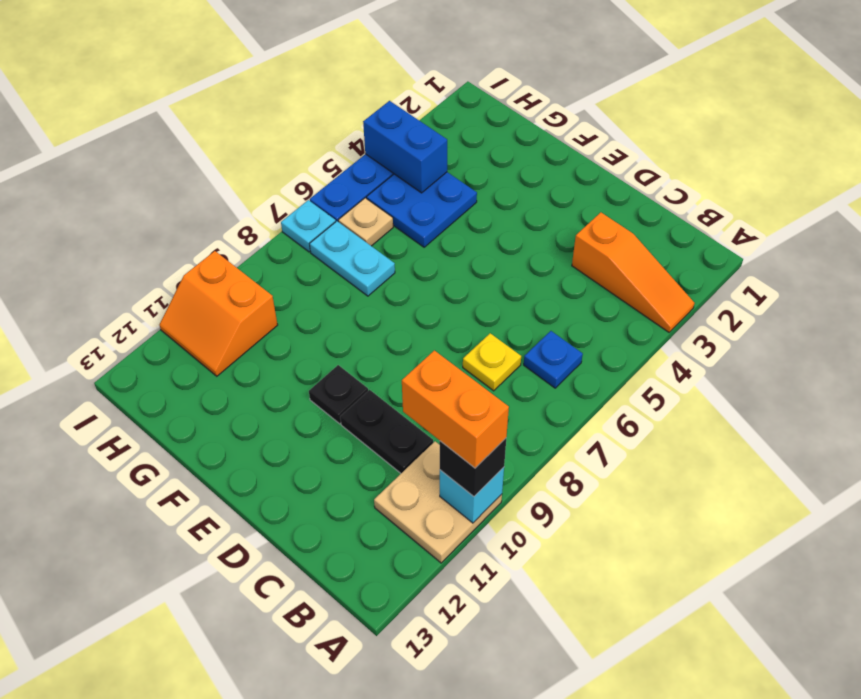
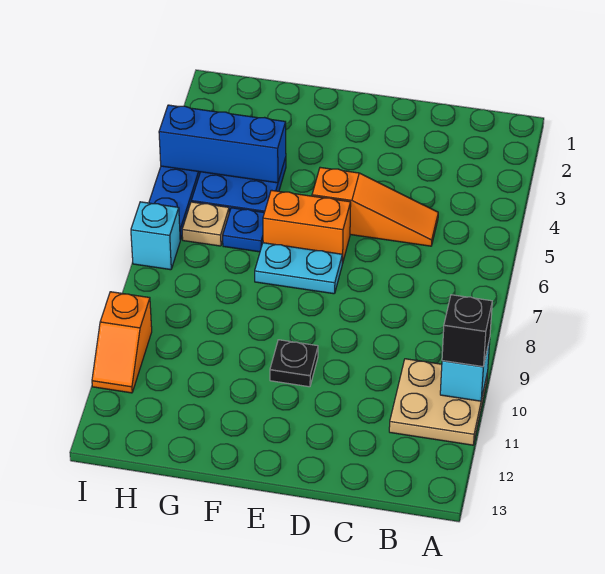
orange slope A3:C3 level 1 top C -> orange slope C5:E5 level 1 top E
orange brick A10:B10 level 4 -> orange brick E6:F6 level 1
blue plate B6 level 1 -> blue plate G6 level 1
yellow plate C7 level 1 -> none
black plate C10:D10 level 1 -> none
cyan plate G7:H7 level 1 -> cyan plate E7:F7 level 1
blue brick H4:I4 level 2 -> blue brick G4:I4 level 2
orange slope H10:I11 level 1 top 10 -> orange slope I10:I11 level 1 top 10
cyan plate I7 level 1 -> cyan brick I7 level 1

